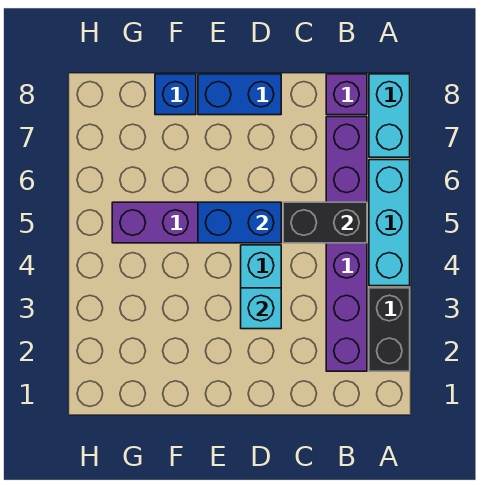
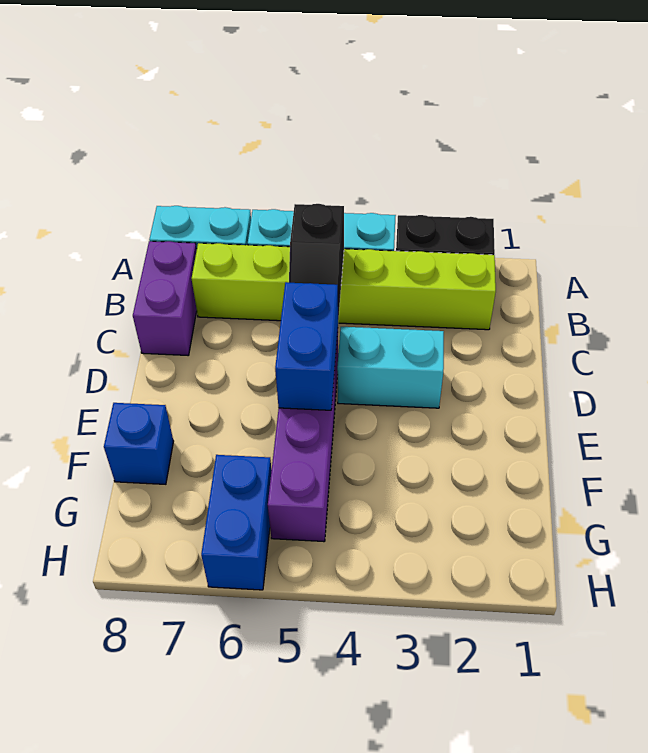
purple brick B2:B7 level 1 -> lime brick B2:B7 level 1
black brick B5:C5 level 2 -> black slope B5:C5 level 2 top B
purple brick B8 level 1 -> purple brick B8:C8 level 1
cyan brick D3 level 2 -> none
blue brick D8:E8 level 1 -> blue brick G6:H6 level 1

